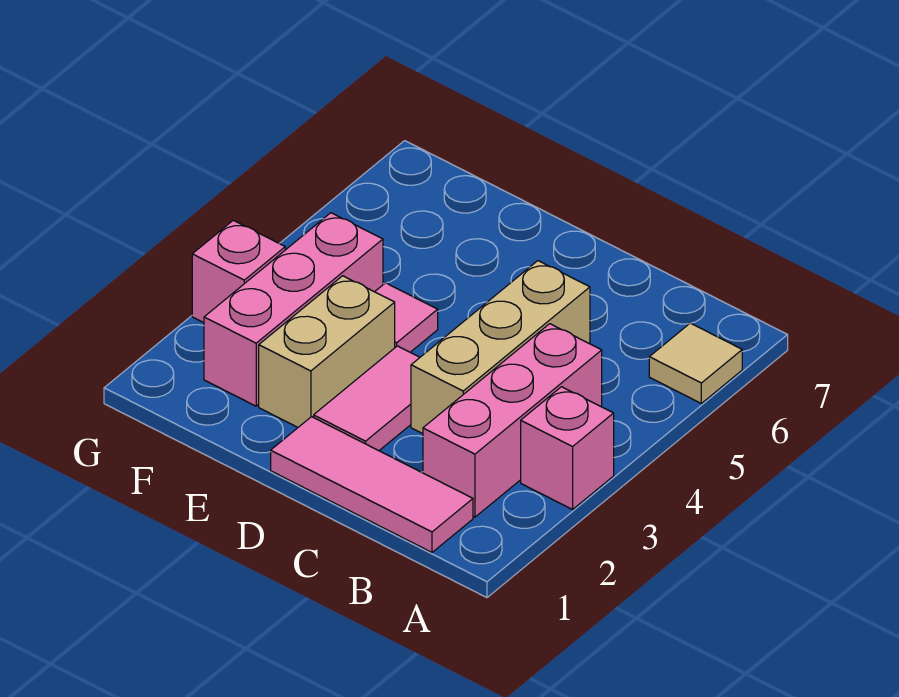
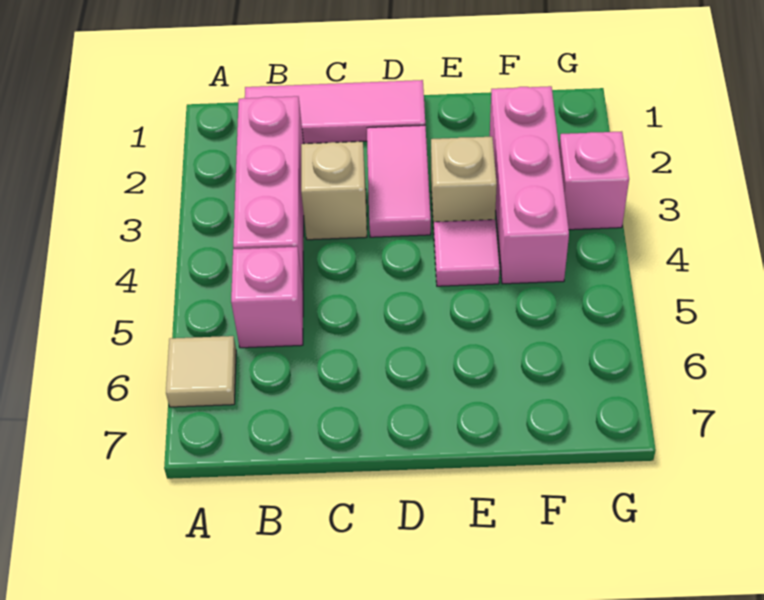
pink brick A3 level 1 -> pink brick B5 level 1
tan brick C3:C5 level 1 -> tan brick C3 level 1
tan brick E2:E3 level 1 -> tan brick E3 level 1

